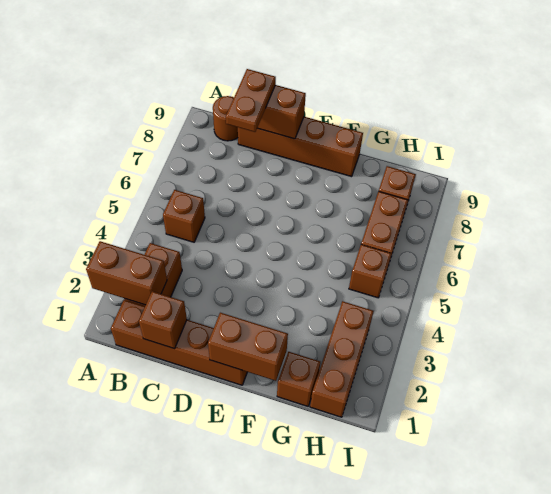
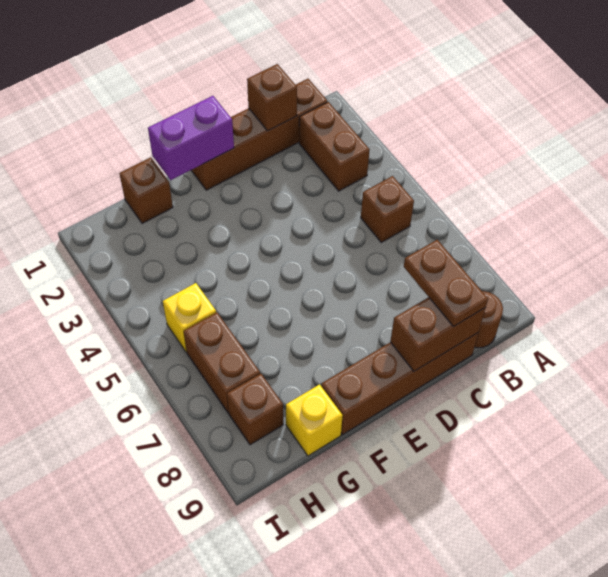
brown brick A2:B2 level 2 -> none
brown brick E1:F1 level 2 -> purple brick E1:F1 level 2
none -> yellow brick G9 level 1
brown brick H1:H3 level 1 -> none
brown brick H5 level 1 -> yellow brick H5 level 1

